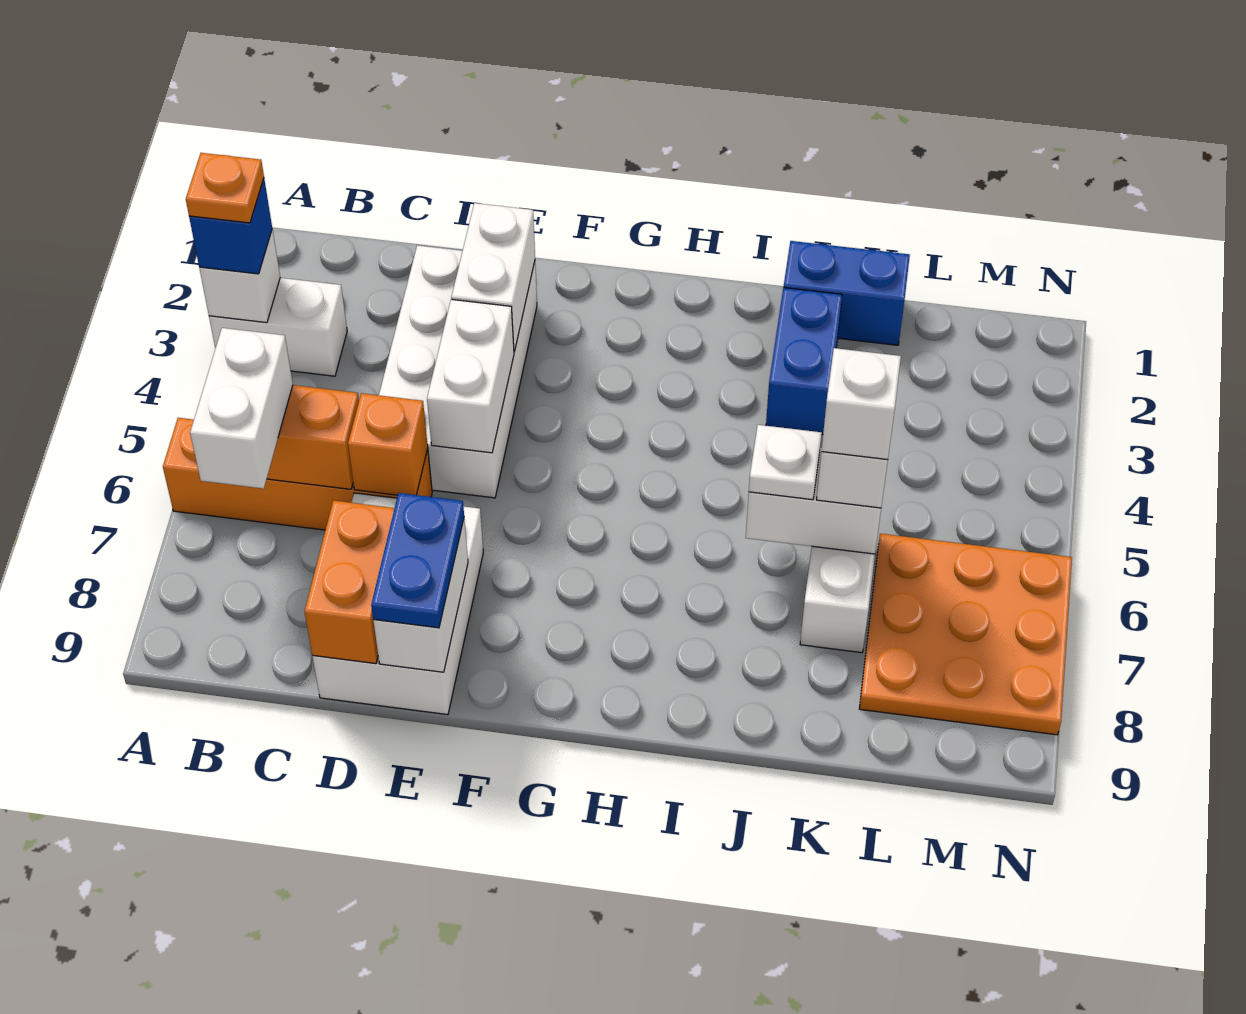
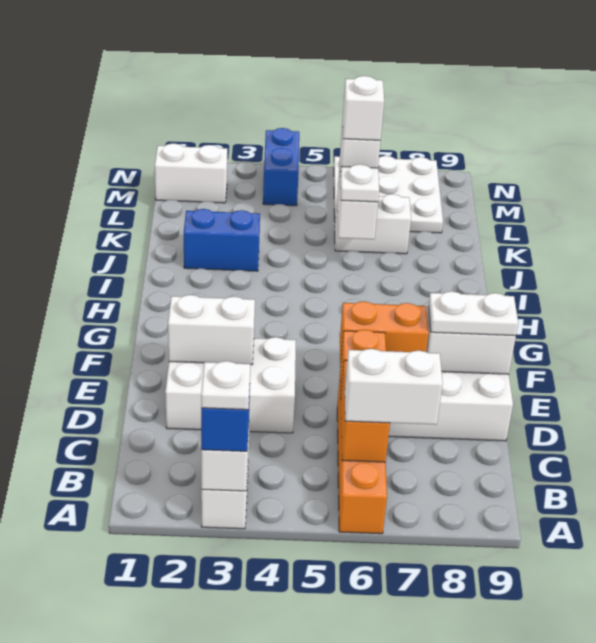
orange plate A3 level 4 -> white plate A3 level 4
white brick D2:E5 level 1 -> white brick D2:E4 level 1
orange brick D8:D9 level 2 -> orange brick E6:E7 level 2
white brick E4:E5 level 2 -> white brick M1:M2 level 1
blue plate E8:E9 level 3 -> white plate E8:E9 level 3
blue brick J1:K1 level 1 -> blue brick M4:N4 level 1
orange plate L6:N8 level 1 -> white plate L6:N8 level 1

